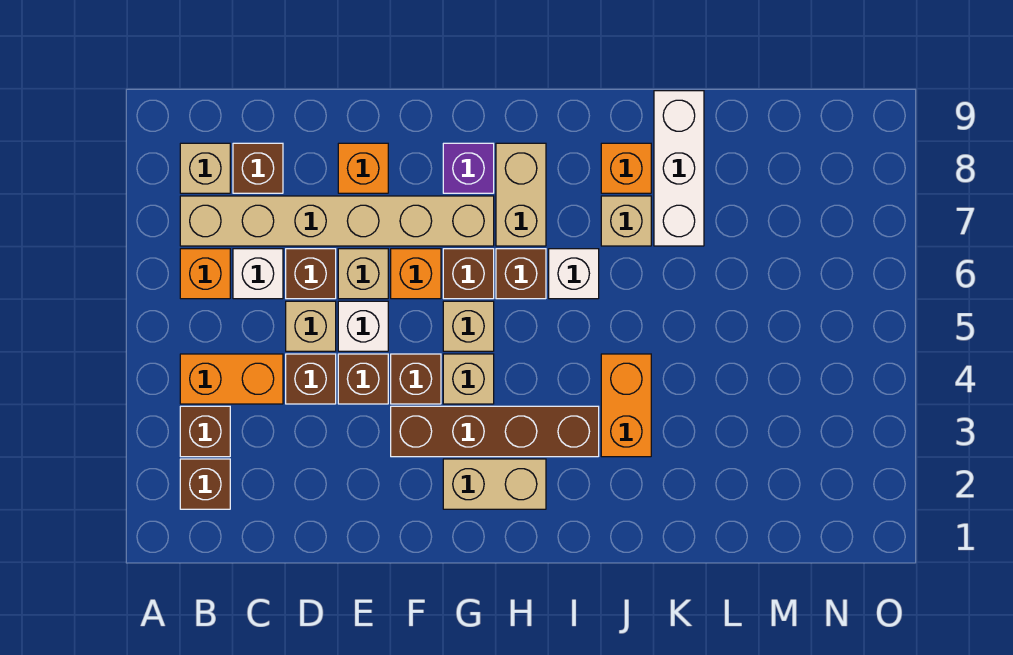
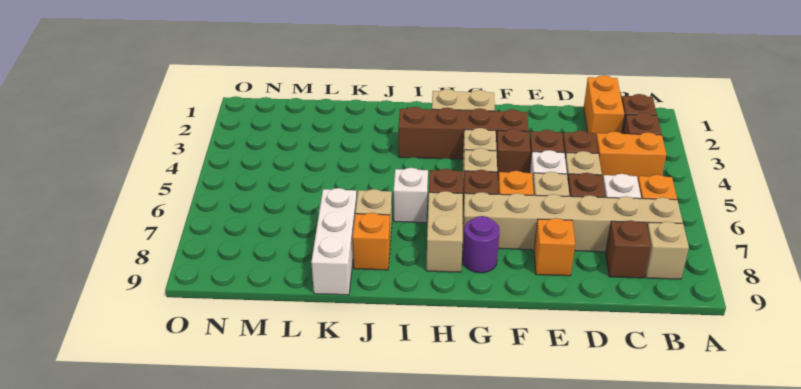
purple brick G8 level 1 -> purple round brick G8 level 1
orange brick J3:J4 level 1 -> orange brick C1:C2 level 1

